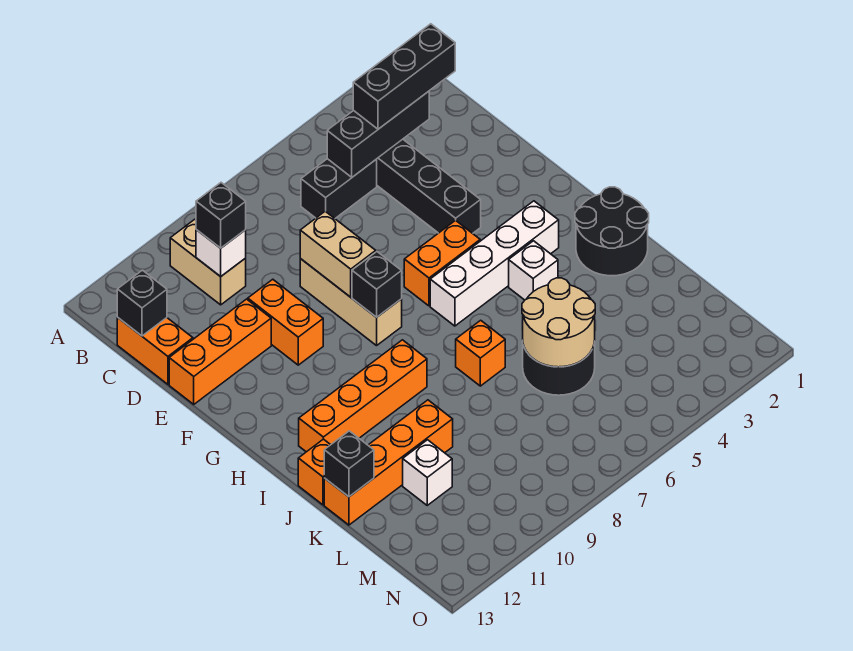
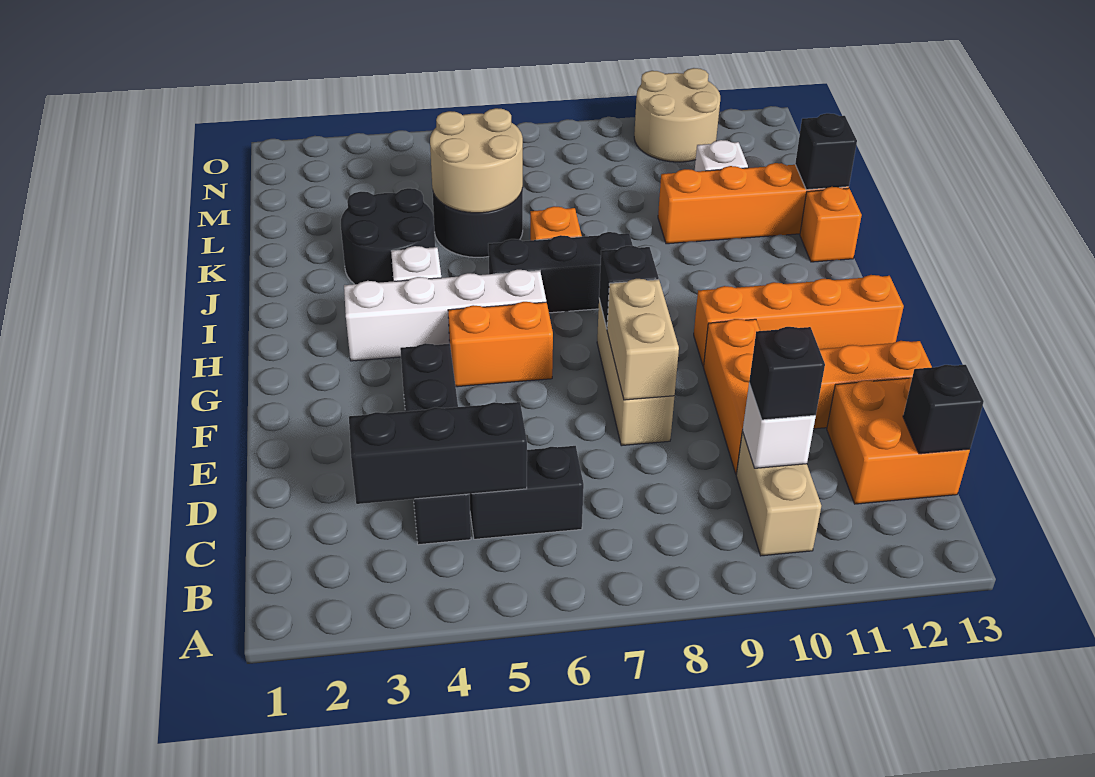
black brick C2:C4 level 3 -> black brick I6:I8 level 1
orange brick C13:D13 level 1 -> orange brick C12:D13 level 1
orange brick E10:F10 level 1 -> orange brick D10:F10 level 1
black round brick I1:J2 level 1 -> black round brick J3:K4 level 1
orange brick I9:I12 level 1 -> orange brick G10:G13 level 1
none -> tan round brick N10:O11 level 1

